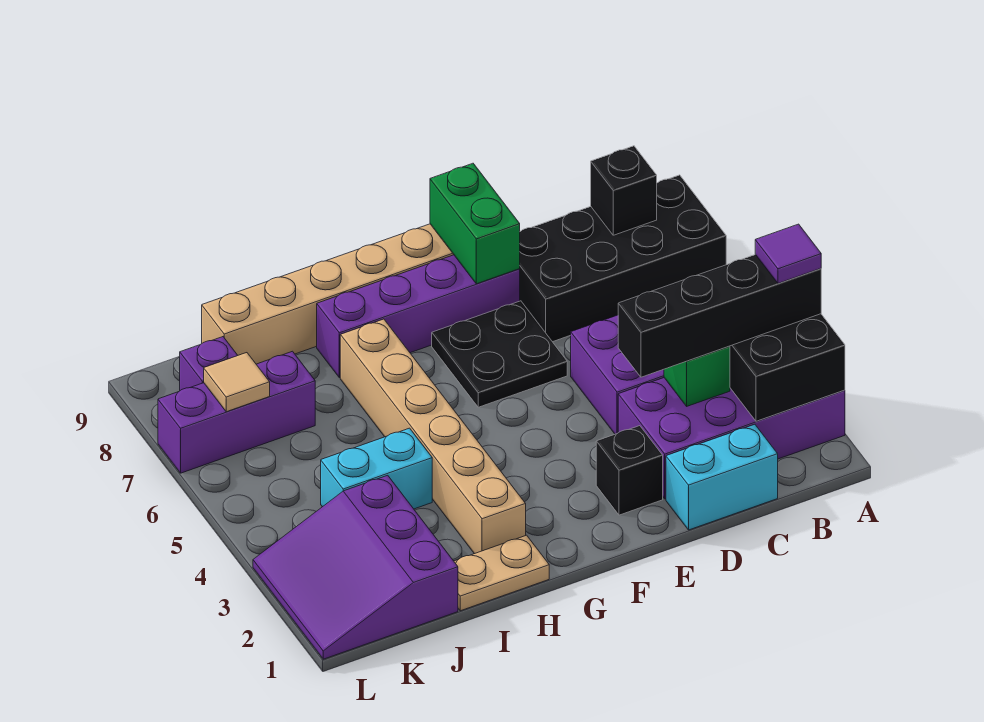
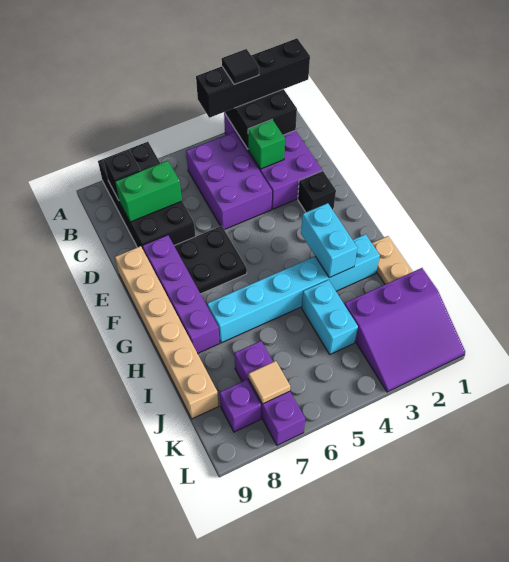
black brick A3:D3 level 3 -> black brick A1:A4 level 3
purple tile A3 level 4 -> black tile A3 level 4
cyan brick C1:D1 level 1 -> cyan brick G3:H3 level 2
green brick E8:E9 level 2 -> green brick C7:C8 level 2
tan brick H2:H7 level 1 -> cyan brick H2:H7 level 1

